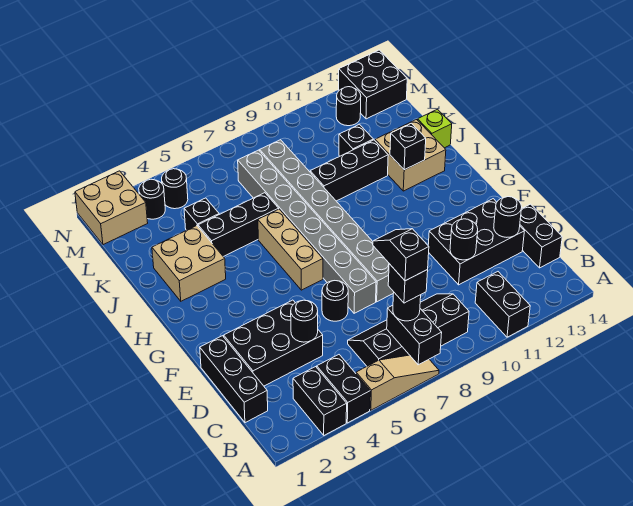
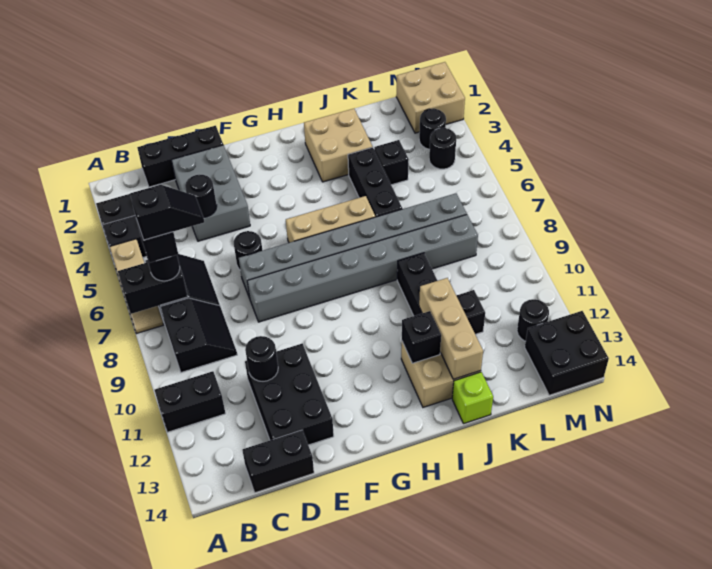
black brick D2:E4 level 1 -> grey brick D2:E4 level 1
black round brick D13 level 2 -> none
none -> tan brick J11:J13 level 2

